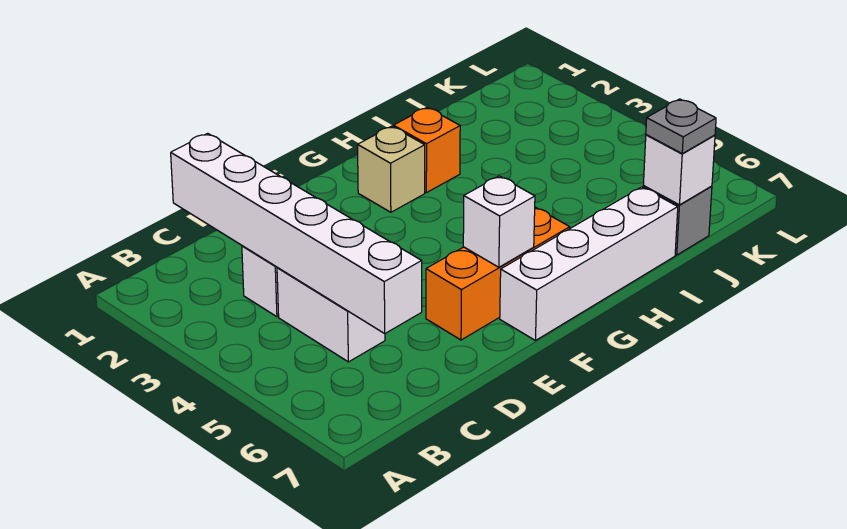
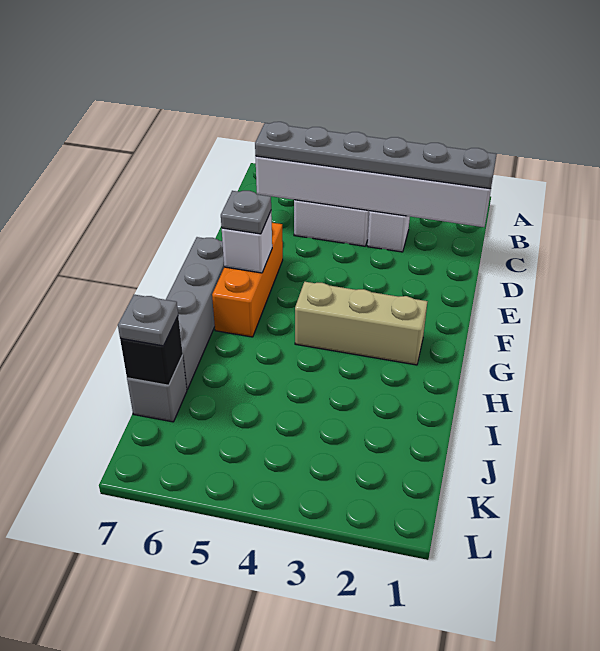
none -> grey plate C1:C6 level 3
none -> grey plate F6 level 3
white brick F7:I7 level 1 -> grey brick F7:I7 level 1
tan brick G2 level 1 -> tan brick G2:G4 level 1
orange brick H2 level 1 -> none
white brick J7 level 2 -> black brick J7 level 2

